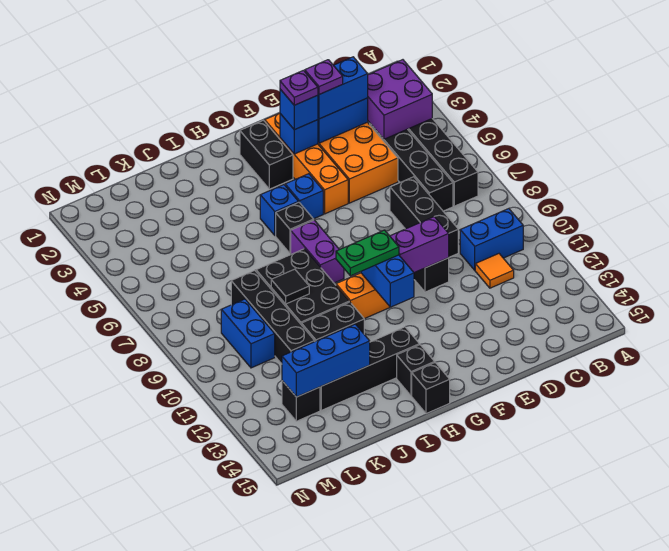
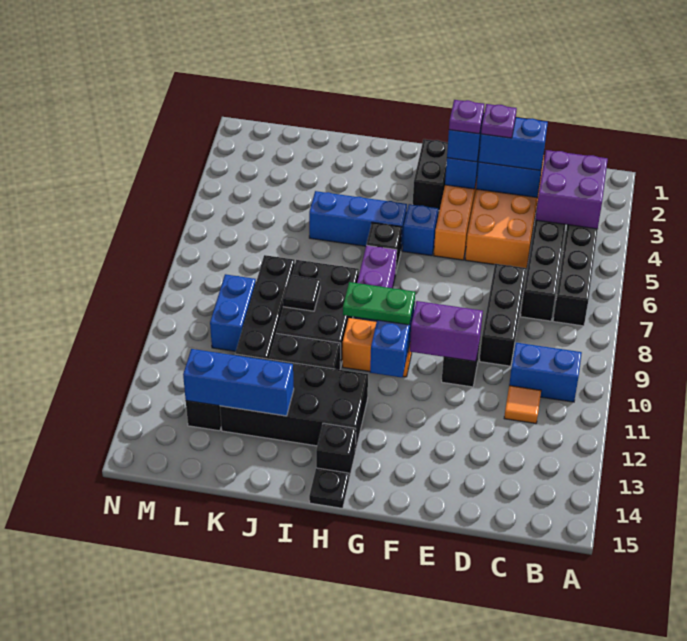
blue brick H5 level 1 -> blue brick H5:J5 level 1
black brick H13:K13 level 1 -> black brick H12:K13 level 1
black brick H15 level 1 -> black plate H15 level 1

